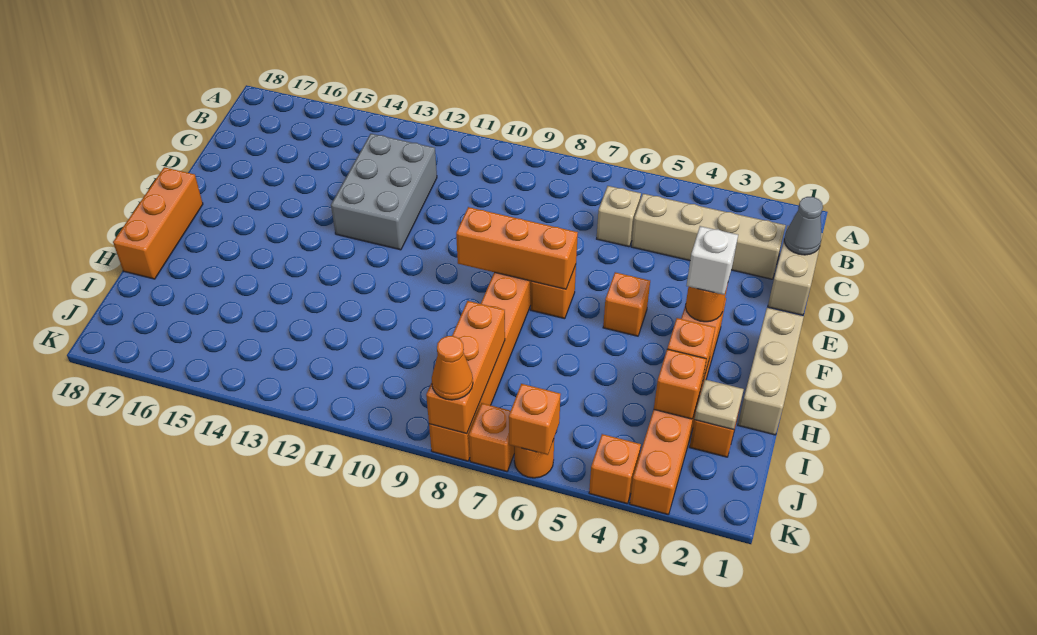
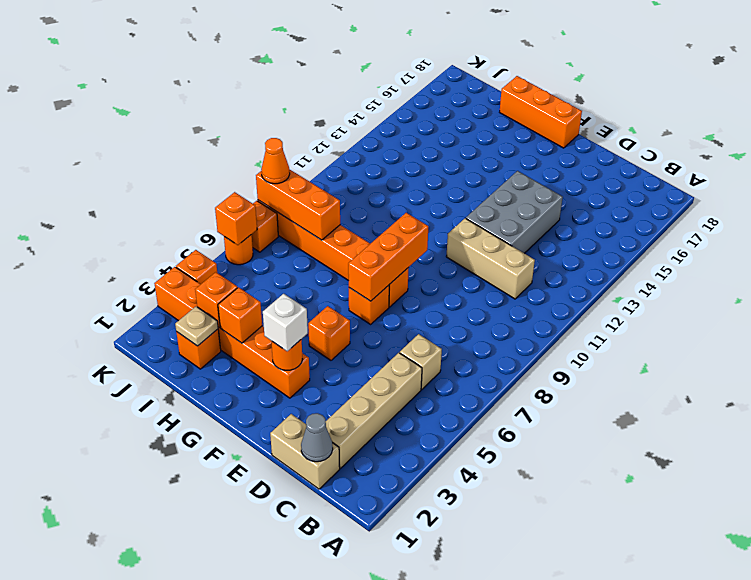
grey brick C12:E13 level 1 -> grey brick D12:E14 level 1
tan brick F1:H1 level 1 -> tan brick C11:E11 level 1

